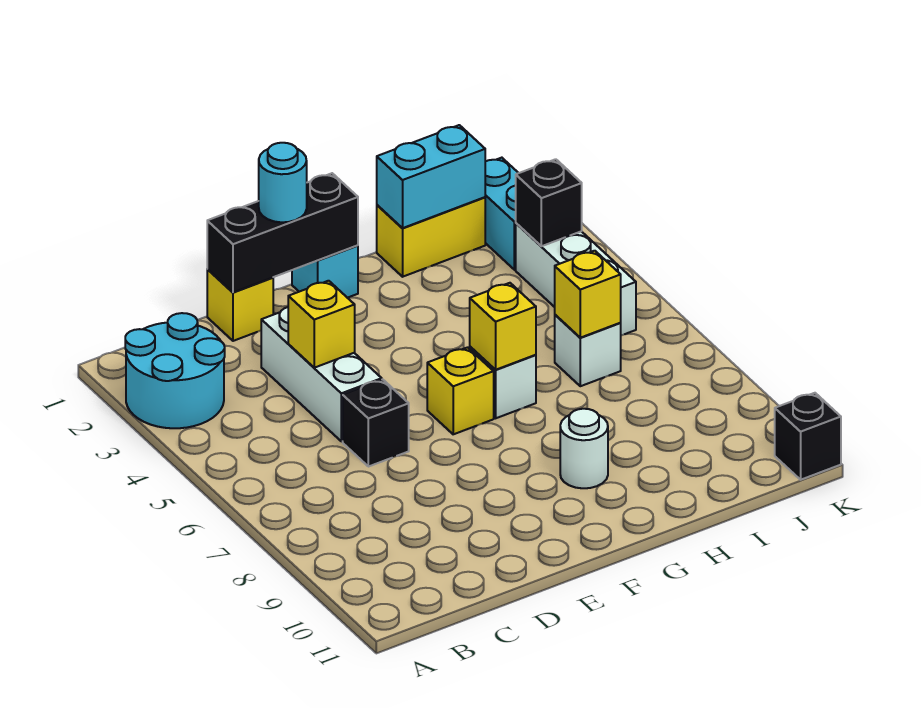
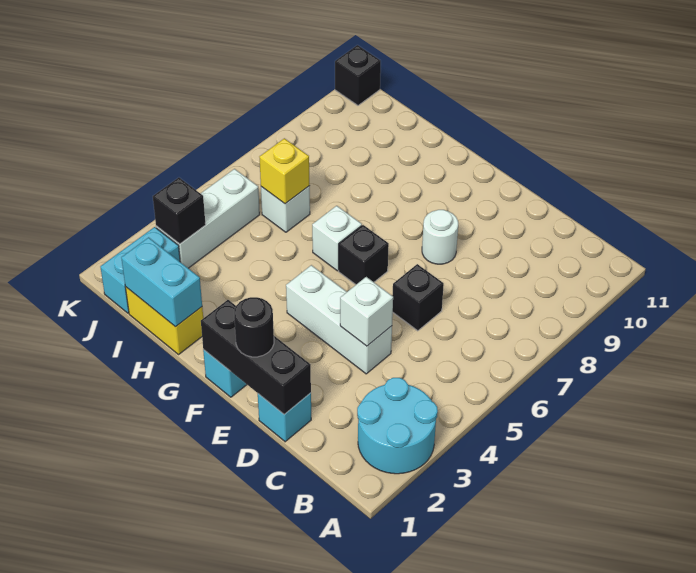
yellow brick D1 level 1 -> cyan brick D1 level 1
white brick D3:D5 level 1 -> white brick D4:F4 level 1
yellow brick D4 level 2 -> white brick D4 level 2
cyan round brick E1 level 3 -> black round brick E1 level 3
yellow brick F6 level 1 -> black brick F6 level 1
yellow brick G6 level 2 -> none
white round brick G9 level 1 -> white round brick E8 level 1

